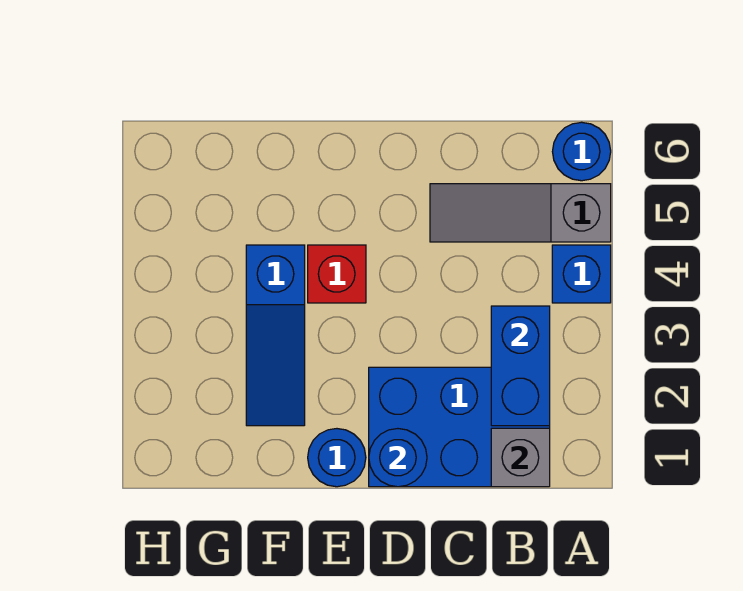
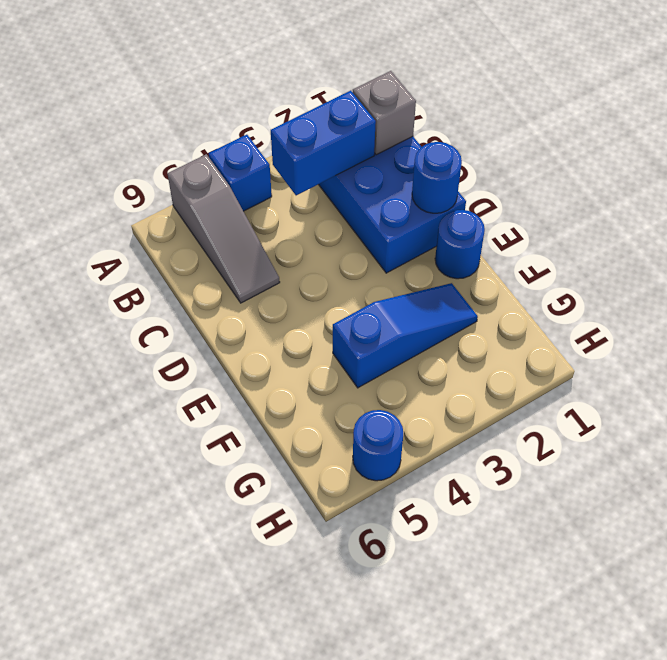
blue round brick A6 level 1 -> blue round brick H5 level 1
red brick E4 level 1 -> none

